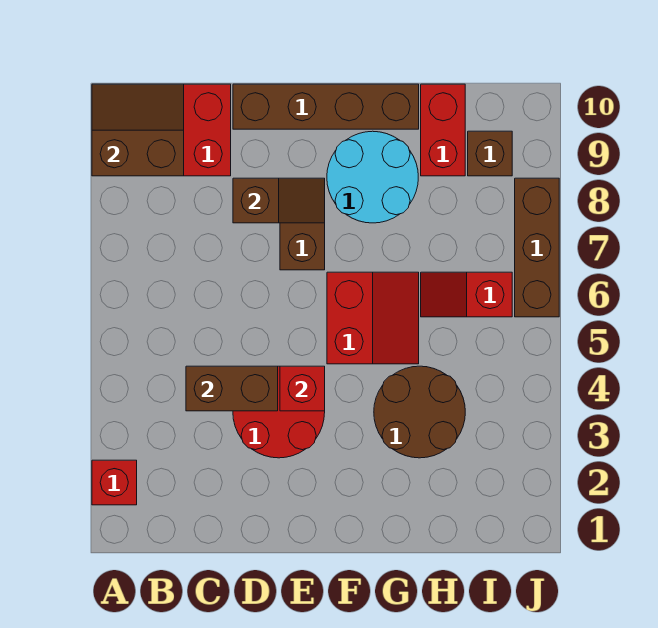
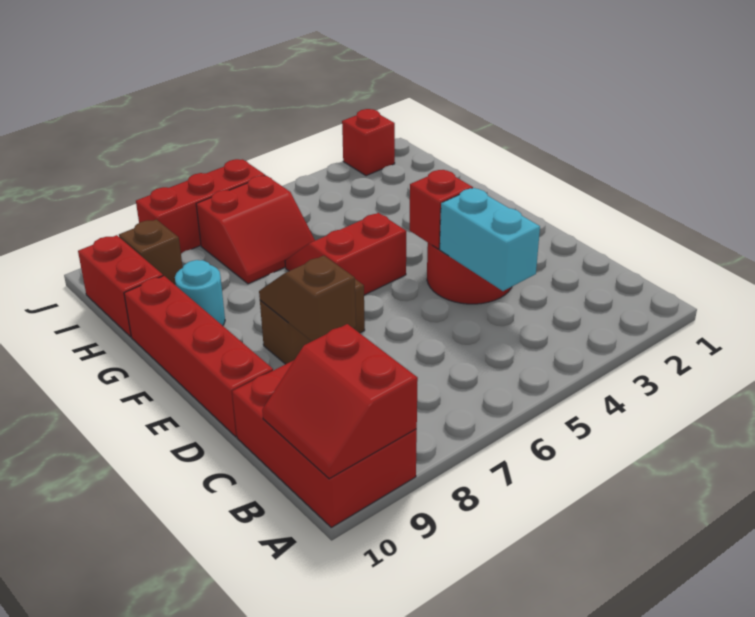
red brick A2 level 1 -> red brick J2 level 1
brown slope A9:B10 level 2 top 9 -> red slope A9:B10 level 2 top 9
brown brick C4:D4 level 2 -> cyan brick C4:D4 level 2
brown brick D10:G10 level 1 -> red brick D10:G10 level 1
cyan round brick F8:G9 level 1 -> cyan round brick G9 level 1
brown round brick G3:H4 level 1 -> none
red slope H6:I6 level 1 top I -> red slope H6:I7 level 1 top I
red brick H9:H10 level 1 -> red brick H10:I10 level 1
brown brick J6:J8 level 1 -> red brick J6:J8 level 1

